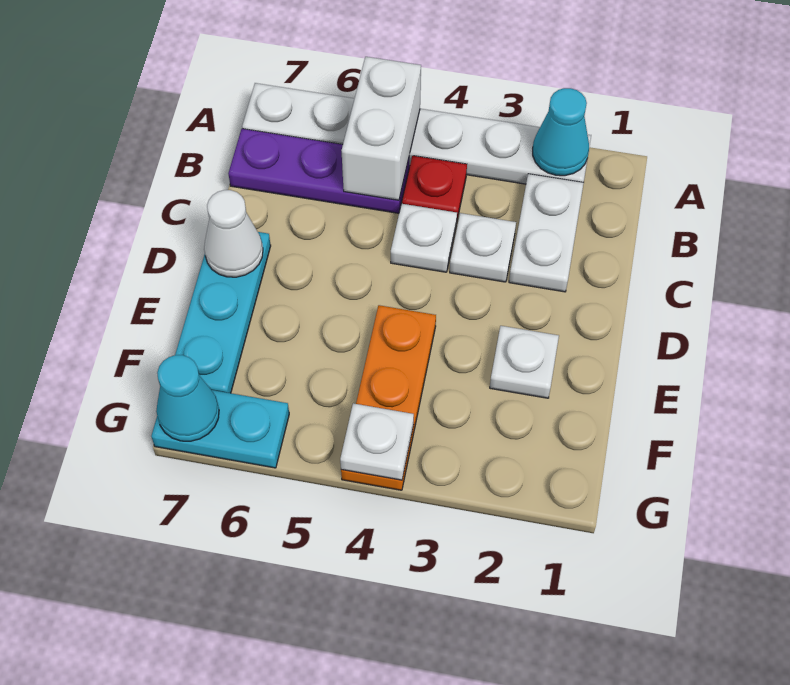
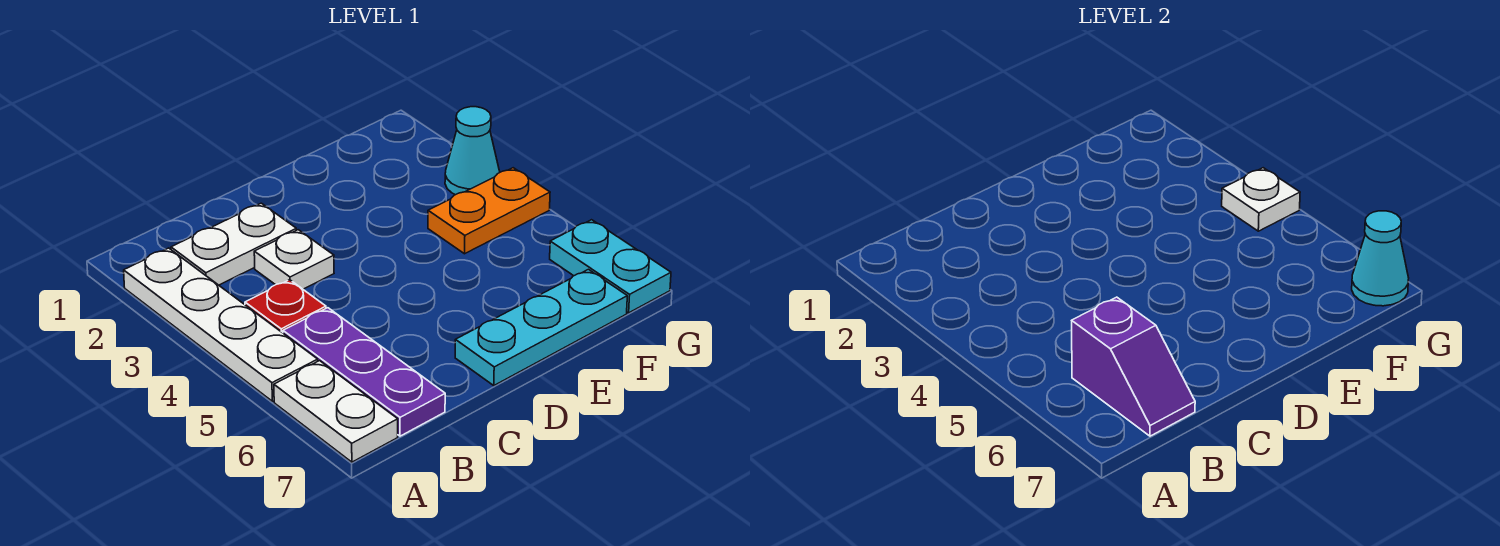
cyan cone A2 level 2 -> cyan cone G3 level 1
white brick A5:B5 level 2 -> none
none -> purple slope B6:B7 level 2 top 6
white plate C4 level 1 -> none
white cone D7 level 2 -> none
white plate E2 level 1 -> none
orange plate E4:G4 level 1 -> orange plate F4:G4 level 1

